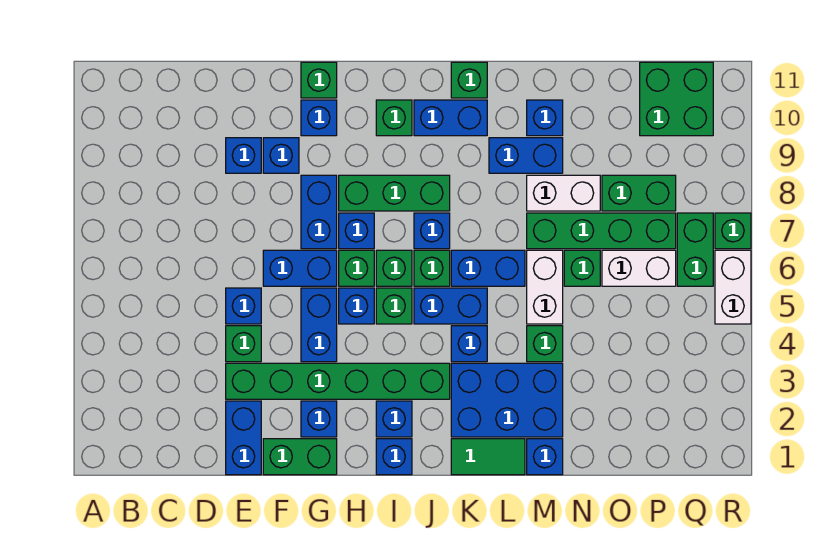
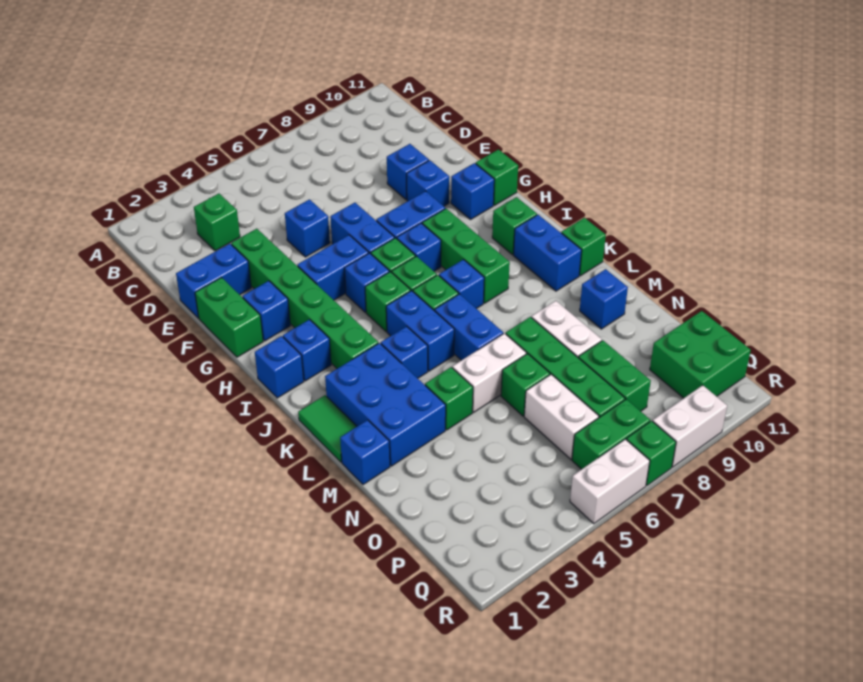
green brick E4 level 1 -> green brick C3 level 1
blue brick L9:M9 level 1 -> none
none -> white brick R8:R9 level 1

